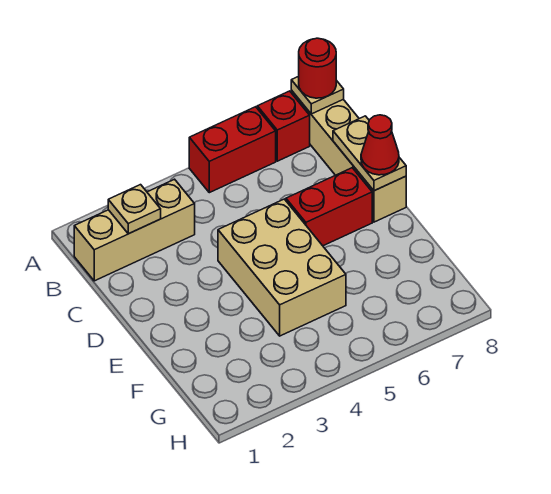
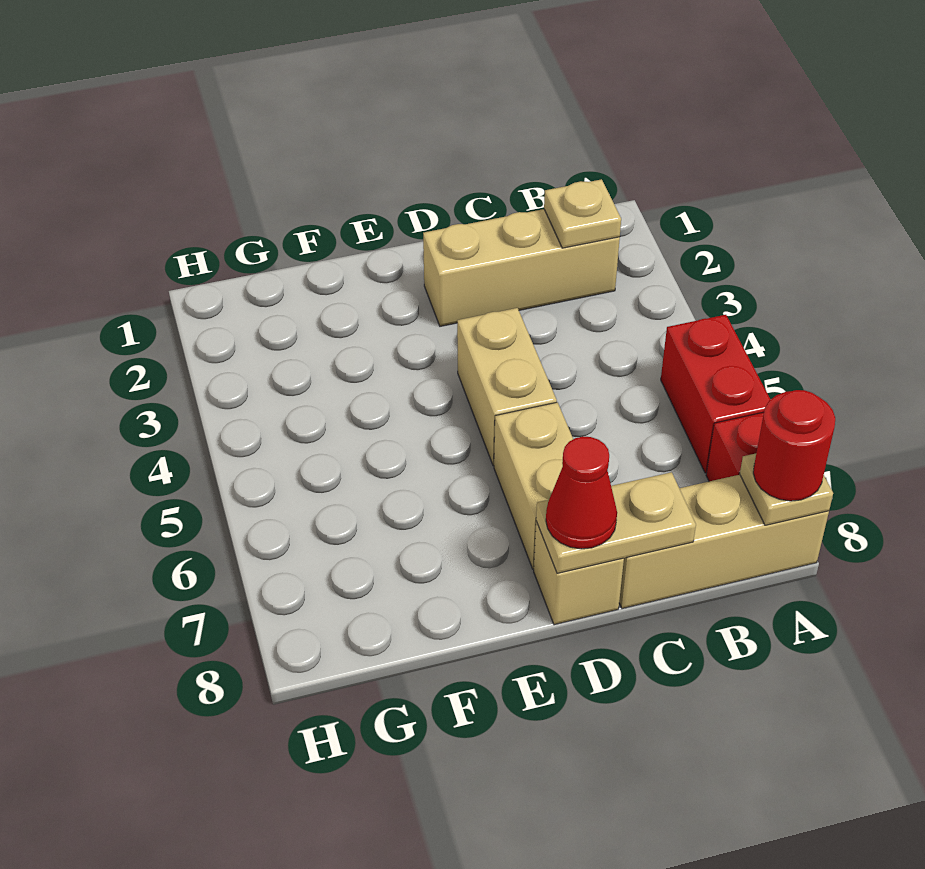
tan brick B1:B3 level 1 -> tan brick B2:D2 level 1
tan brick D4:F5 level 1 -> tan brick D4:D5 level 1
red brick D6:D7 level 1 -> tan brick D6:D7 level 1

